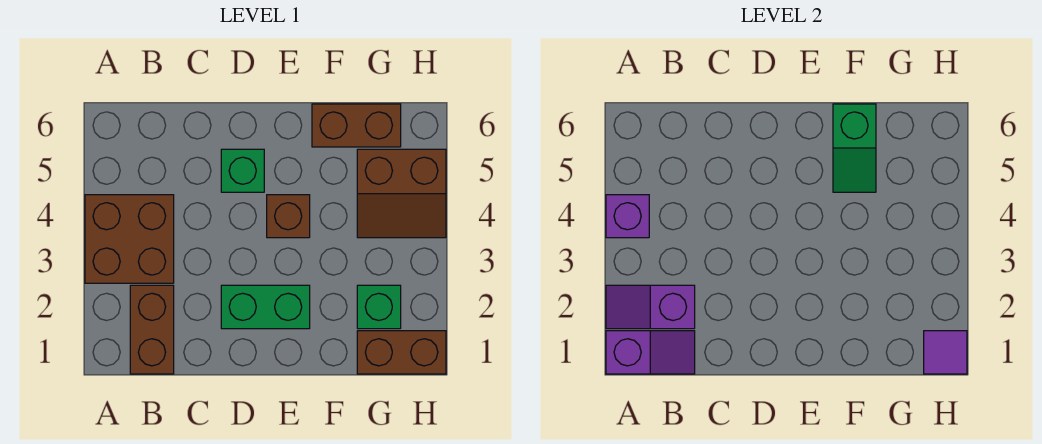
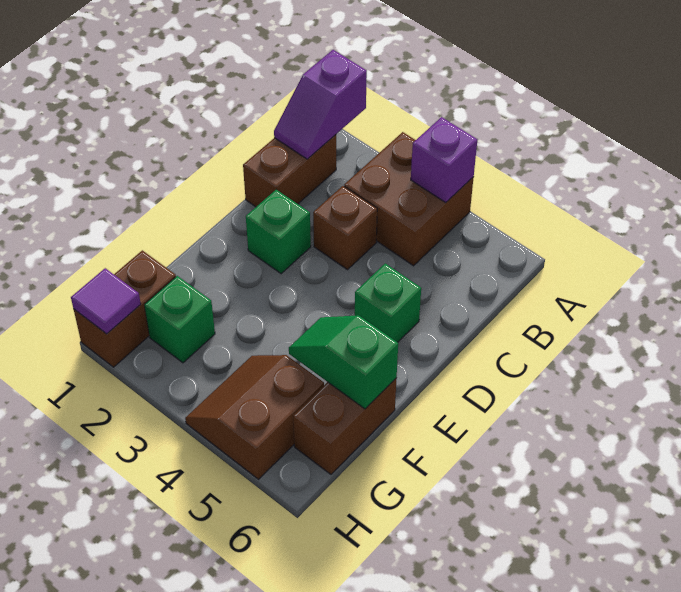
purple slope A2:B2 level 2 top B -> none
brown brick B1:B2 level 1 -> brown brick B1:C1 level 1
green brick D2:E2 level 1 -> green brick D2 level 1
brown brick E4 level 1 -> brown brick C3 level 1

